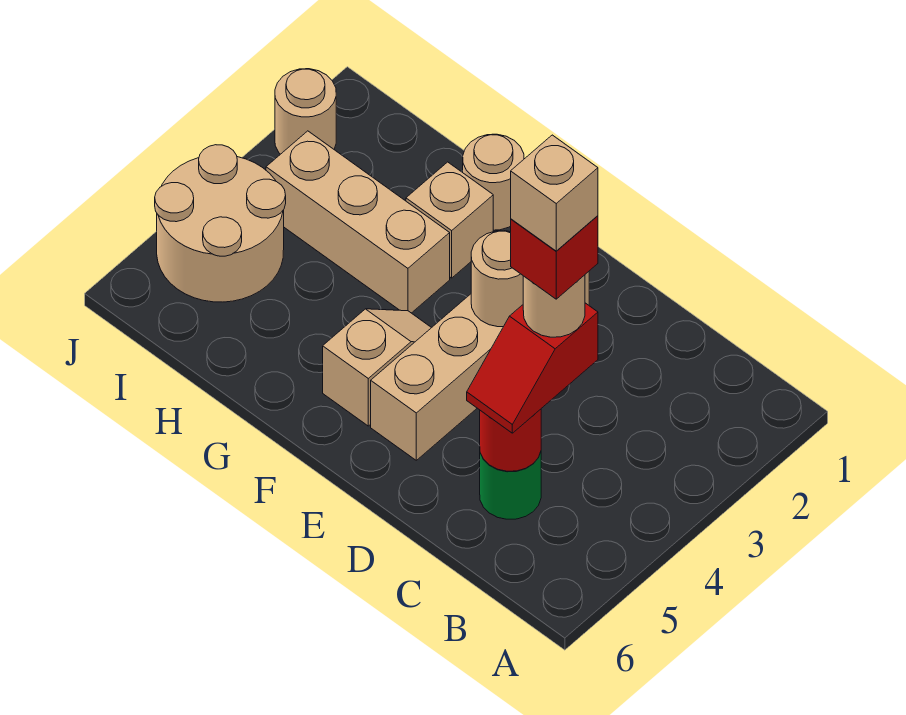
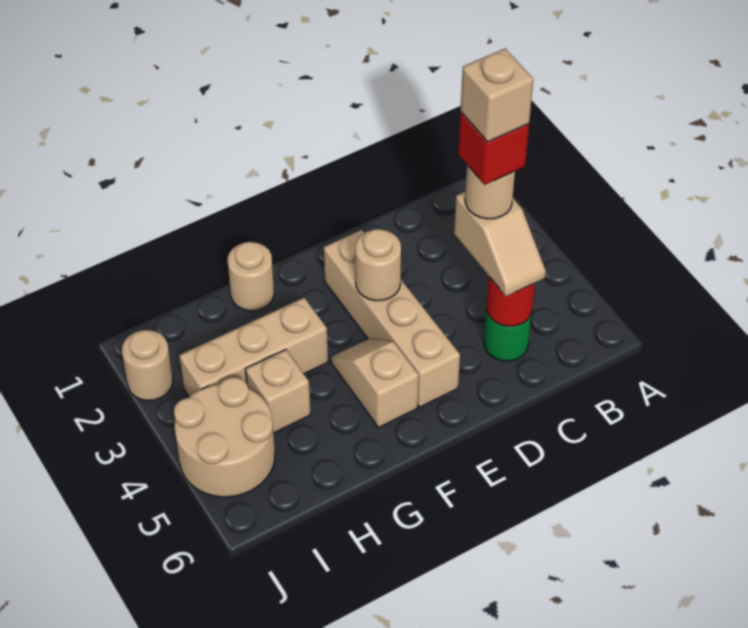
red slope C4:C5 level 3 top 4 -> tan slope C4:C5 level 3 top 4
tan brick G2 level 1 -> tan brick H4 level 1

